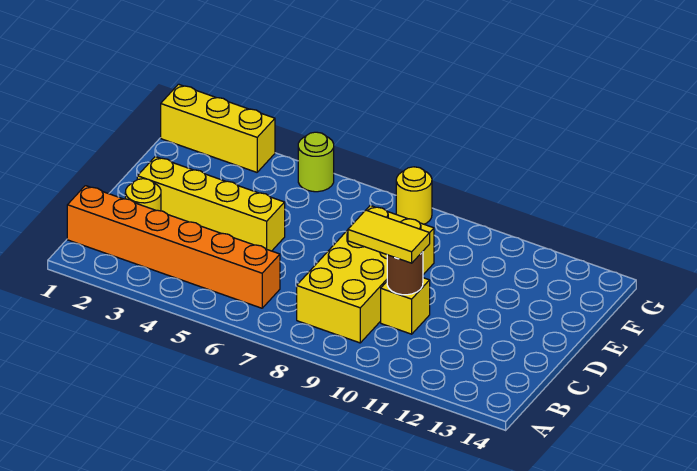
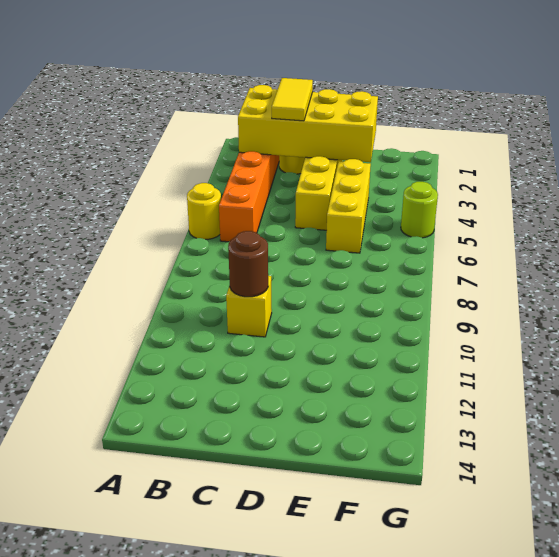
yellow brick B8:E9 level 1 -> yellow brick B2:E3 level 2
yellow tile C9:C10 level 3 -> yellow tile C2:C3 level 3
yellow brick G1:G3 level 1 -> yellow brick E4:E6 level 1
yellow round brick G8 level 1 -> yellow round brick A6 level 1

